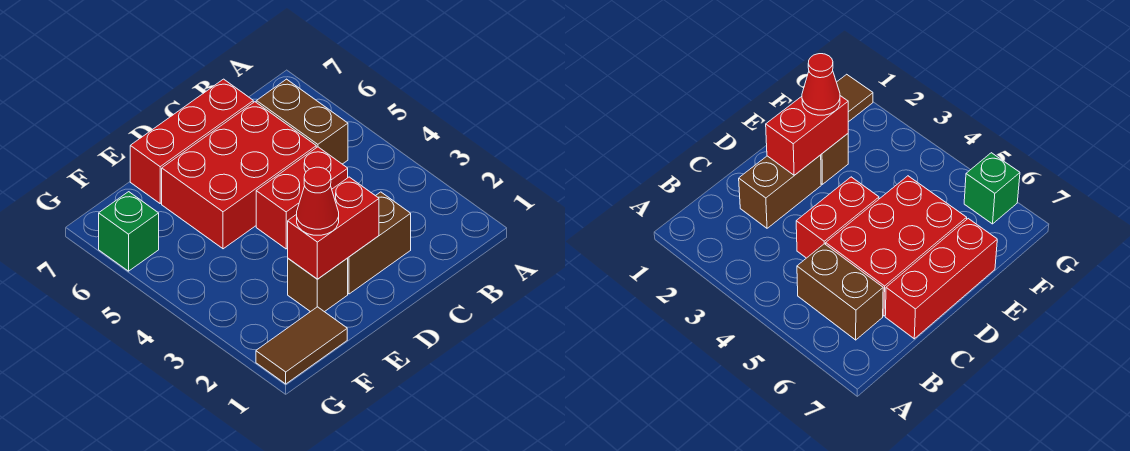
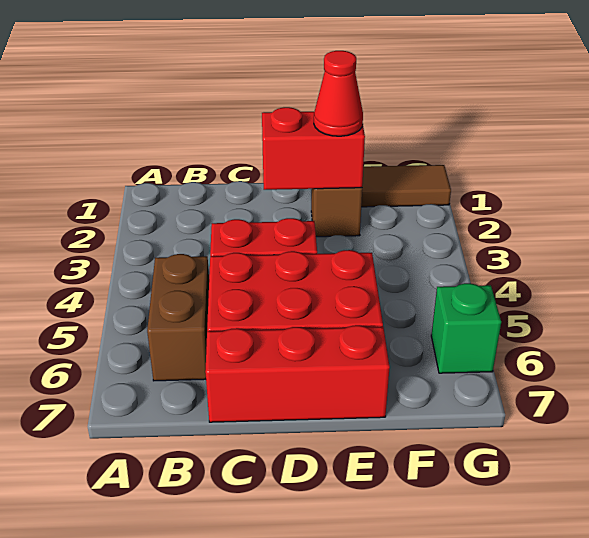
brown brick C2:D2 level 1 -> none

